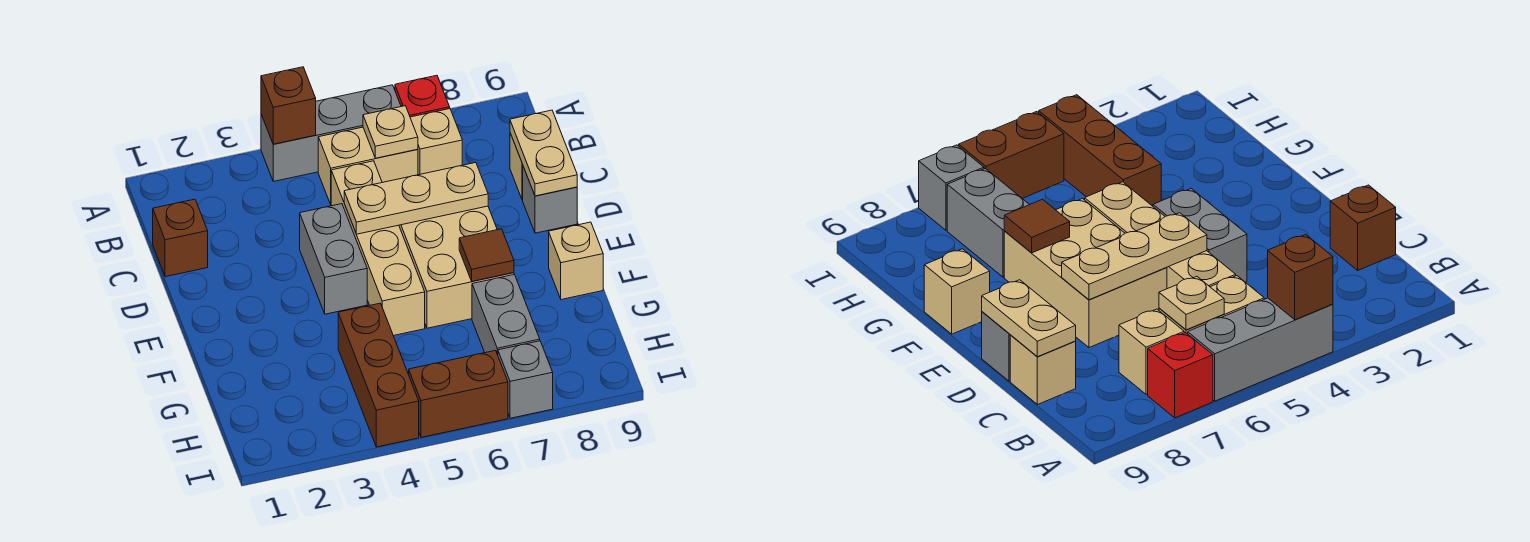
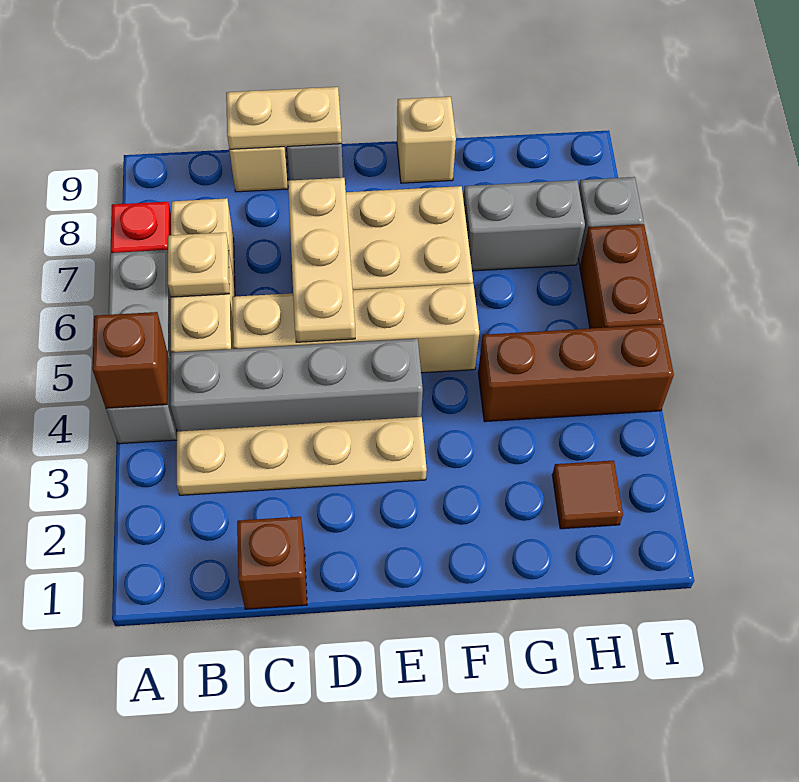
none -> tan plate B3:E3 level 1
grey brick D4:E4 level 1 -> grey brick B4:E4 level 1
brown tile F7 level 2 -> brown tile H2 level 1

